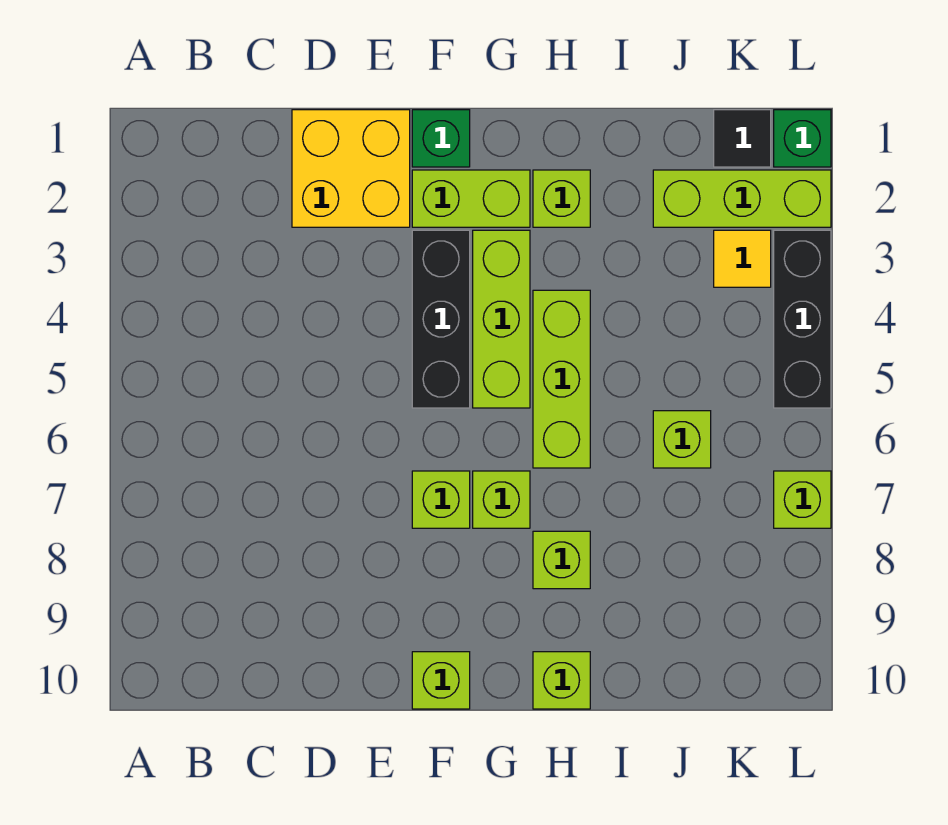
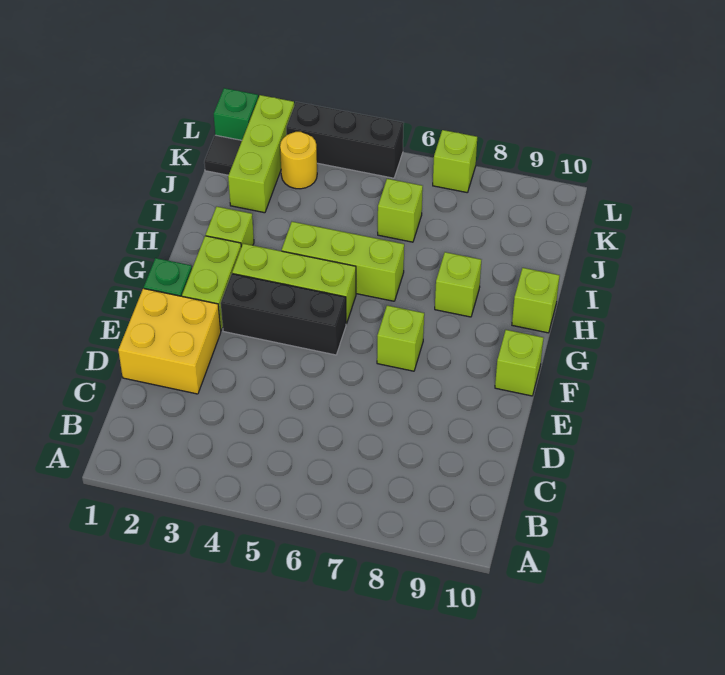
lime brick G7 level 1 -> none
yellow tile K3 level 1 -> yellow round brick K3 level 1

